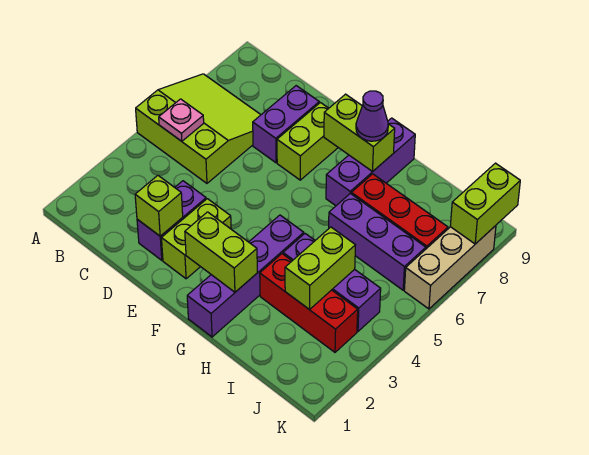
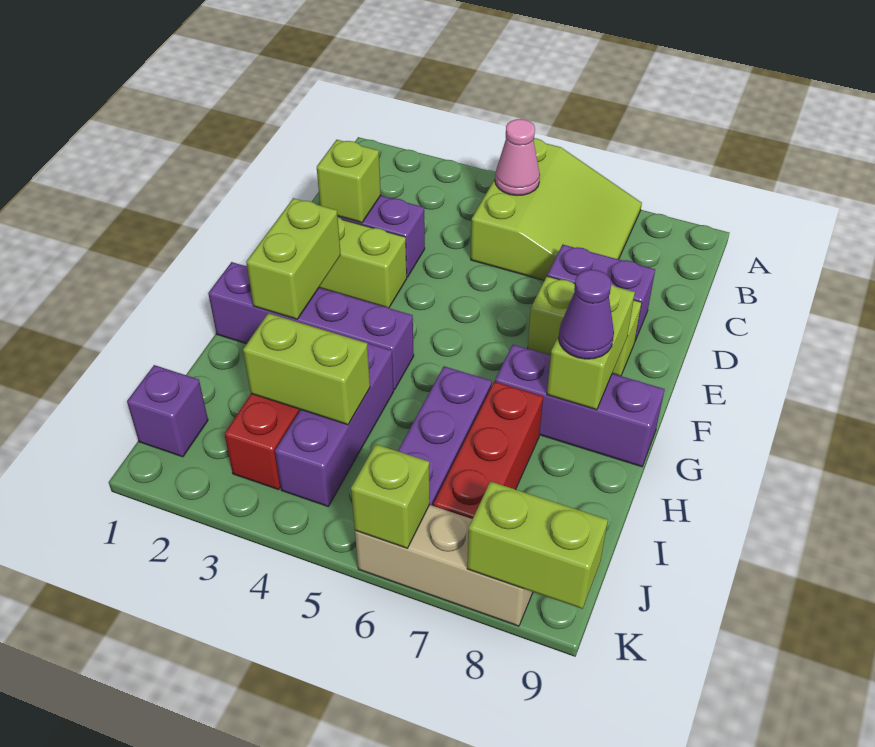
pink plate B5 level 2 -> pink cone B5 level 2
none -> purple brick J1 level 1
none -> lime brick K6 level 2

